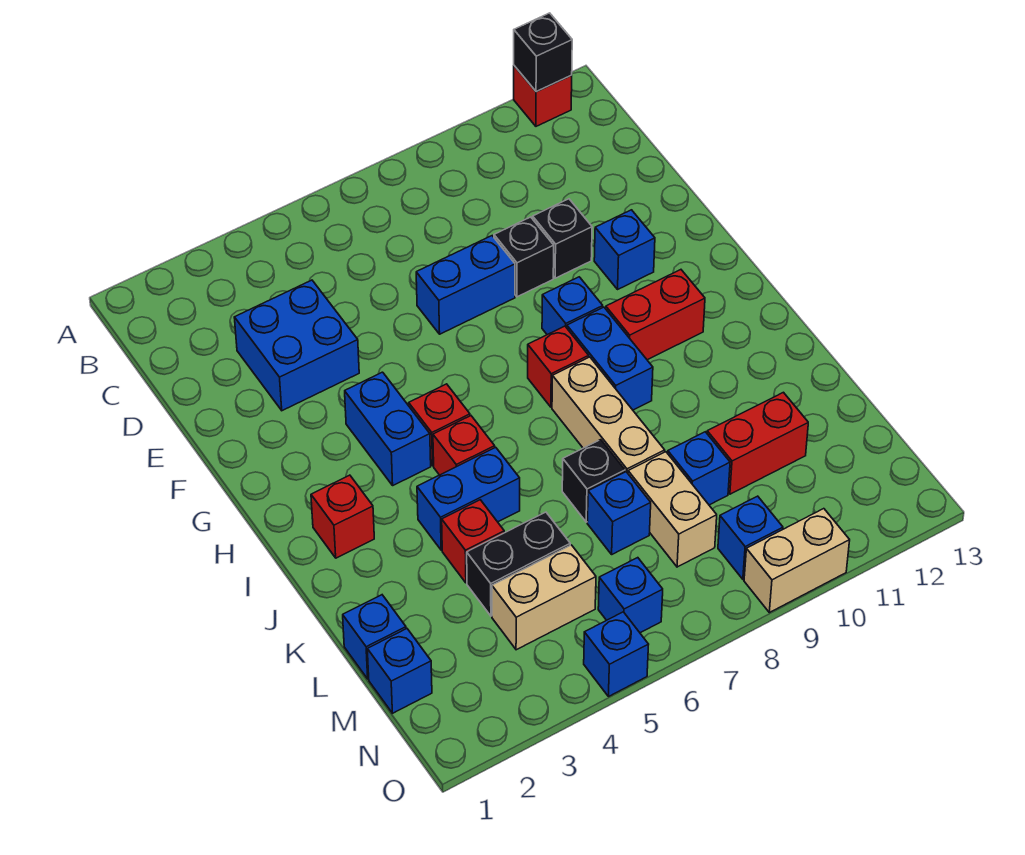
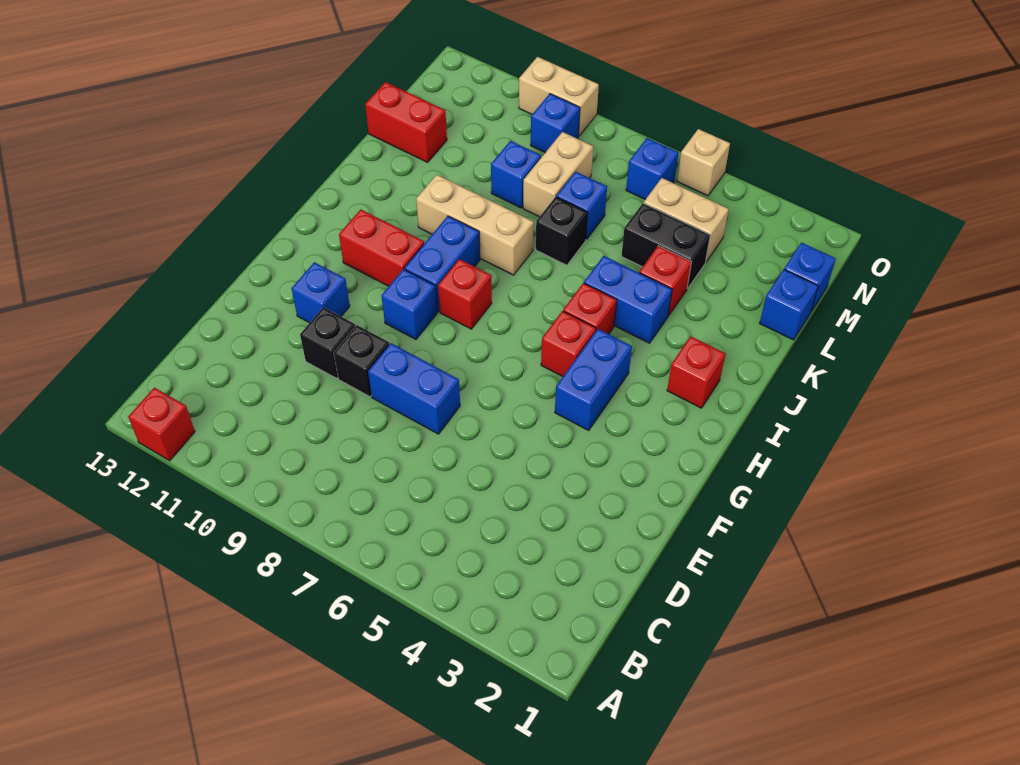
black brick A12 level 2 -> none
blue brick D3:E4 level 1 -> none
tan brick I8:K8 level 1 -> tan brick J8:J10 level 1
red brick L10:L11 level 1 -> red brick L12:L13 level 1
blue brick O5 level 1 -> tan brick O5 level 1

